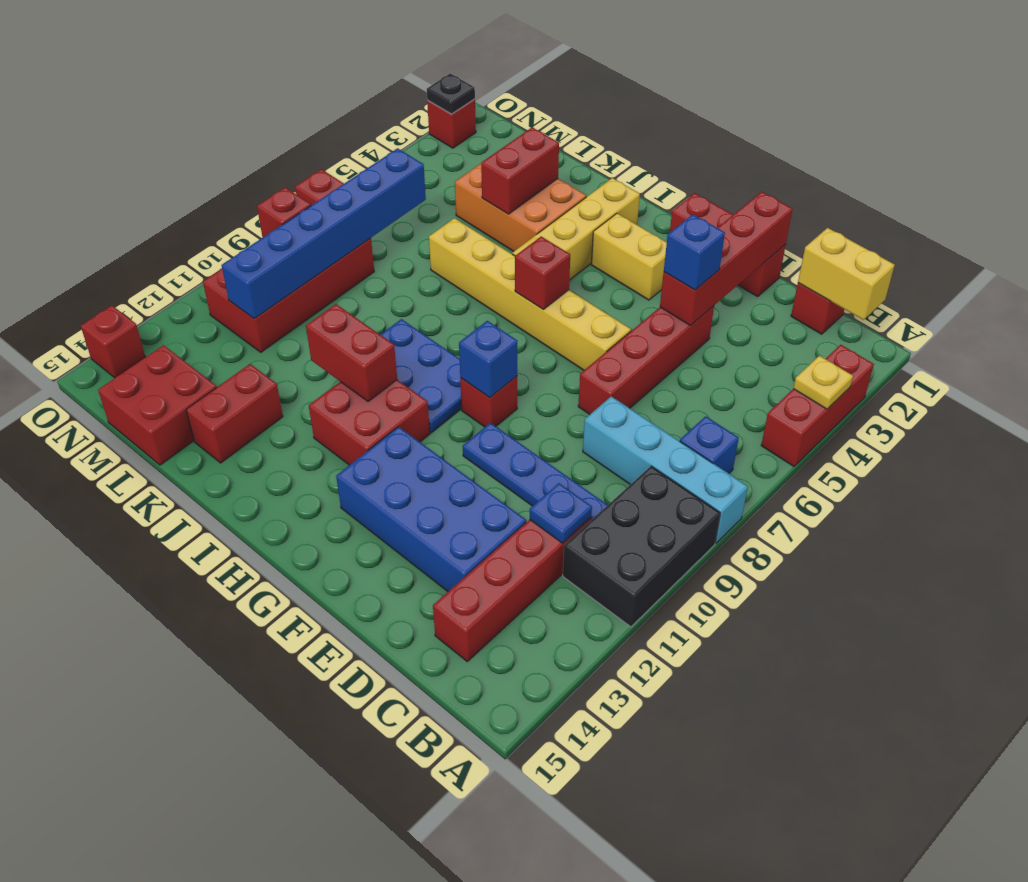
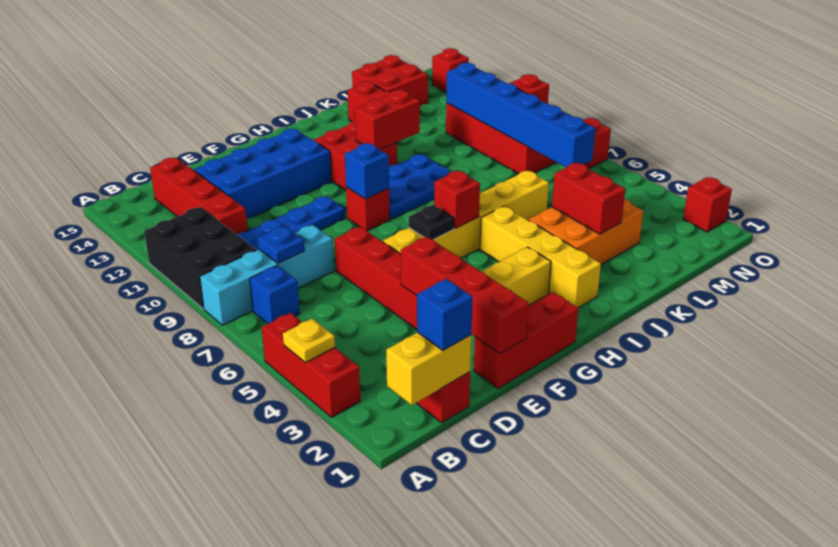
blue plate C11 level 2 -> blue plate C8 level 2
blue brick E4 level 3 -> blue brick C1 level 3
black plate O2 level 2 -> black plate G6 level 2

